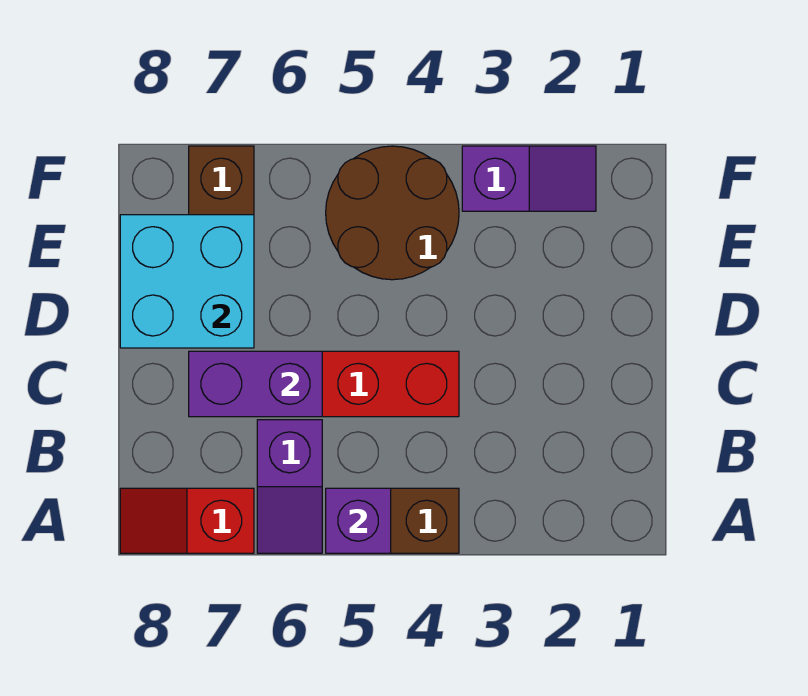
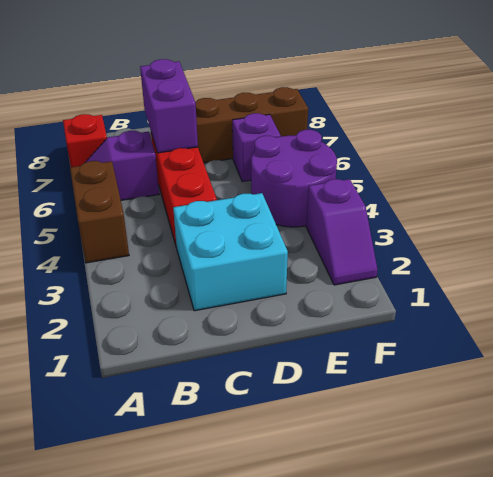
purple brick A5 level 2 -> purple brick E6 level 1
cyan brick D7:E8 level 2 -> cyan brick C2:D3 level 1
brown round brick E4:F5 level 1 -> purple round brick E4:F5 level 1

